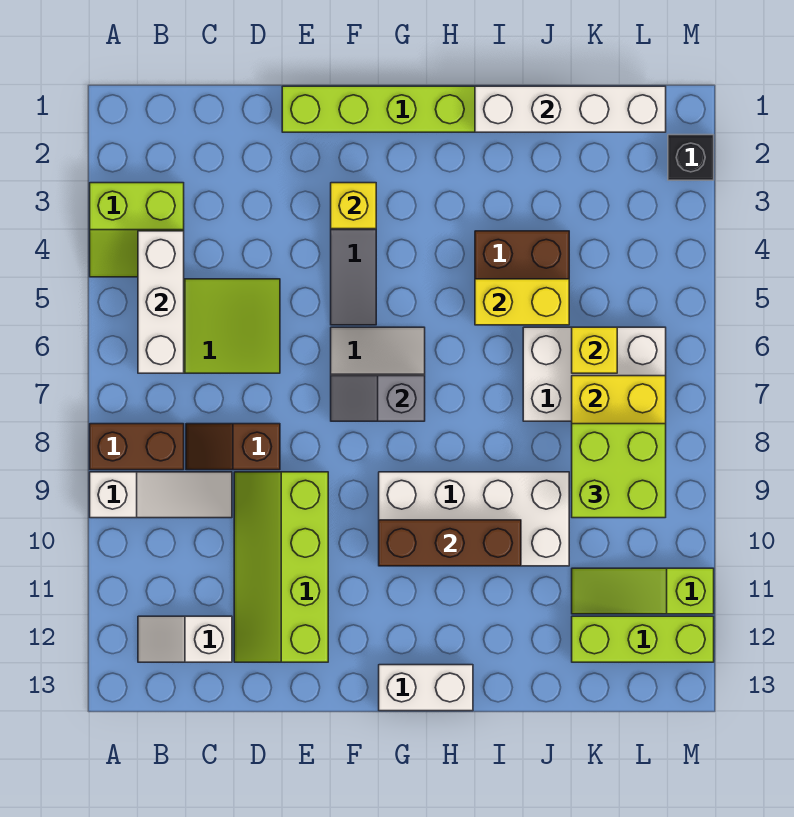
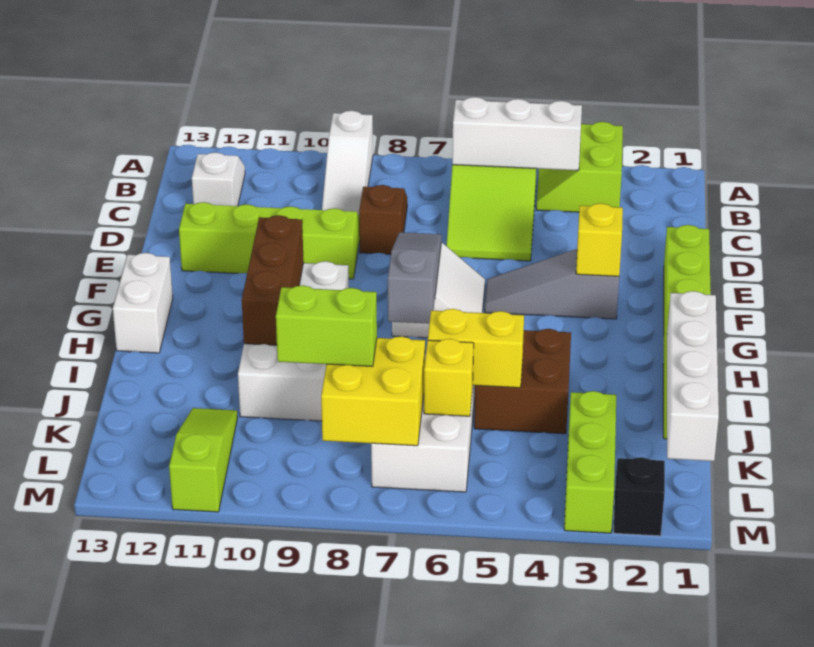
brown brick A8:B8 level 1 -> none
grey slope F7:G7 level 2 top G -> grey slope F7:H7 level 2 top H
yellow brick I5:J5 level 2 -> yellow brick J5:J6 level 2
lime brick K8:L9 level 3 -> lime brick K8:K9 level 3
lime brick K12:M12 level 1 -> lime brick K3:M3 level 1

